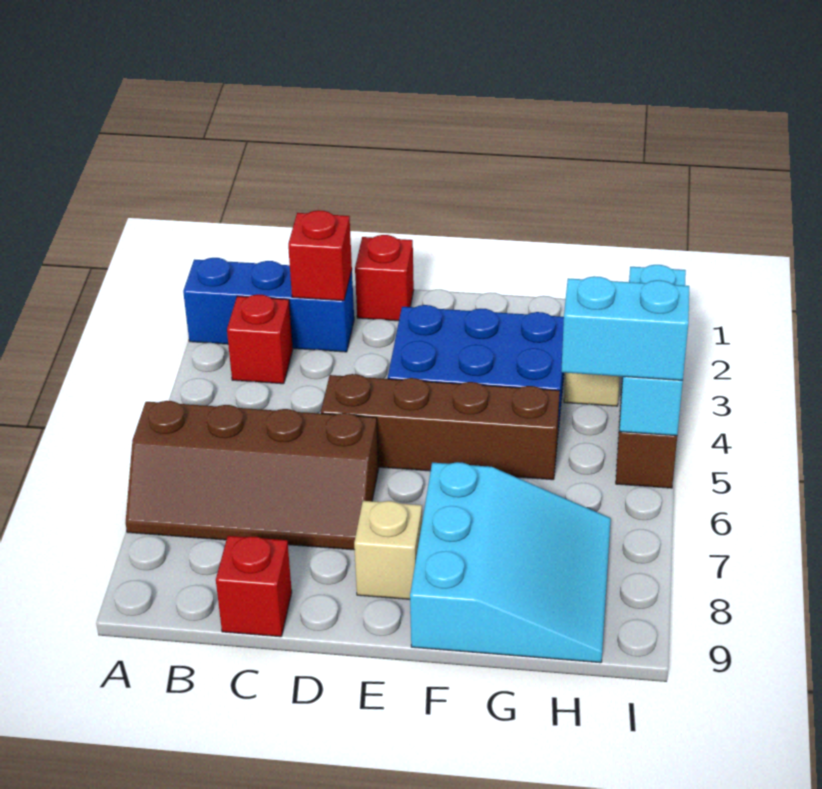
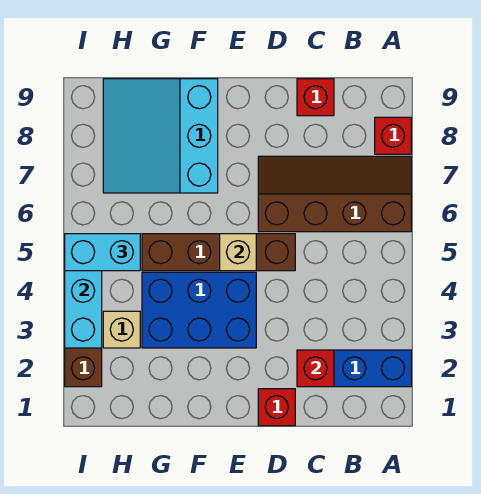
red brick B3 level 1 -> red brick A8 level 1
tan brick E8 level 1 -> tan brick E5 level 2

